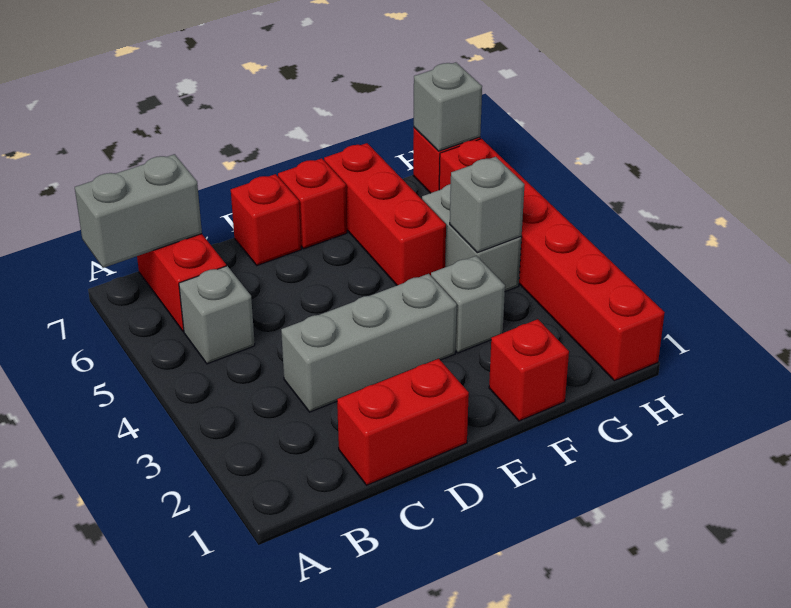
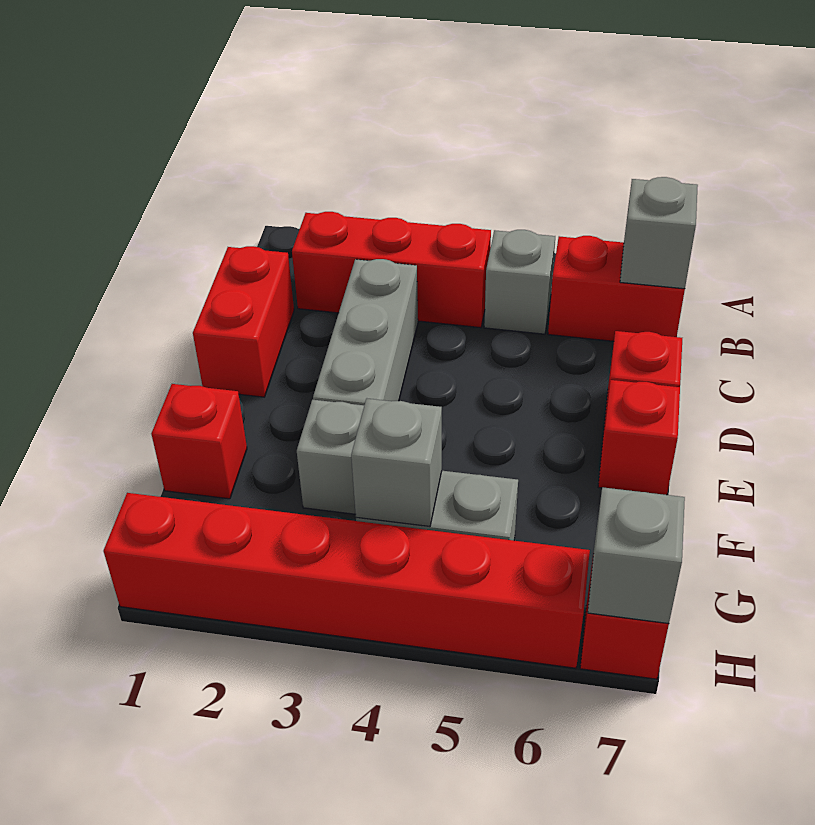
grey brick A7:B7 level 2 -> grey brick B7 level 2
red brick F5:F7 level 1 -> red brick B2:B4 level 1

